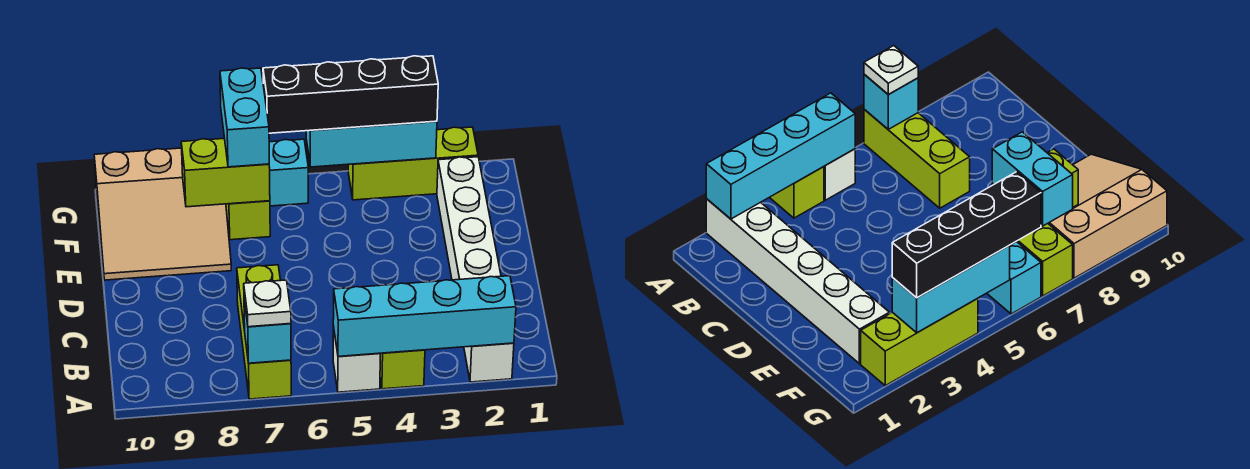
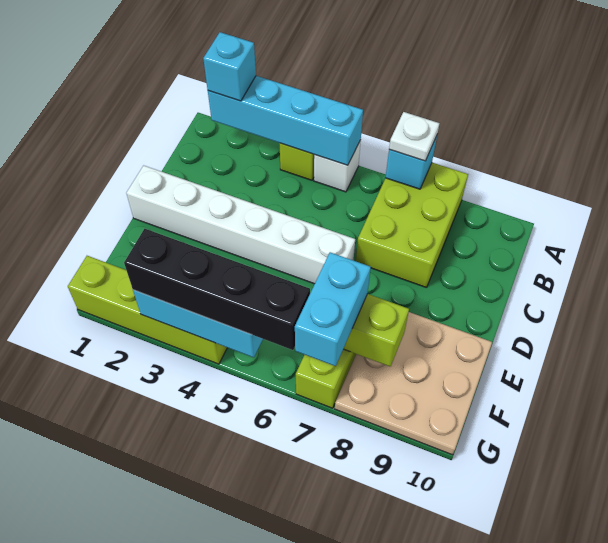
white brick A2:F2 level 1 -> white brick D1:D6 level 1
lime brick A7:C7 level 1 -> lime brick A7:C8 level 1
tan slope E8:G10 level 1 top G -> tan plate E8:G10 level 1
lime brick G2:G4 level 1 -> lime brick G1:G4 level 1
cyan brick G6 level 1 -> cyan brick A2 level 3

